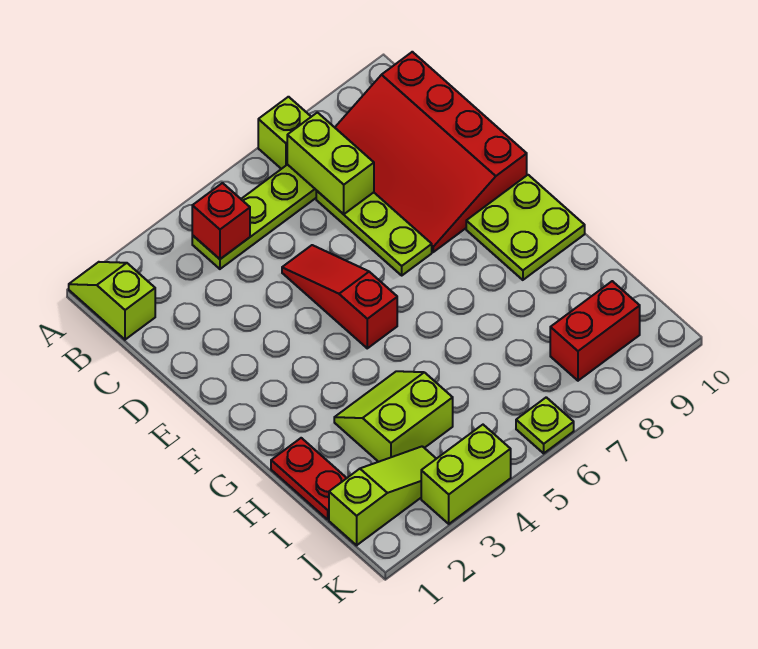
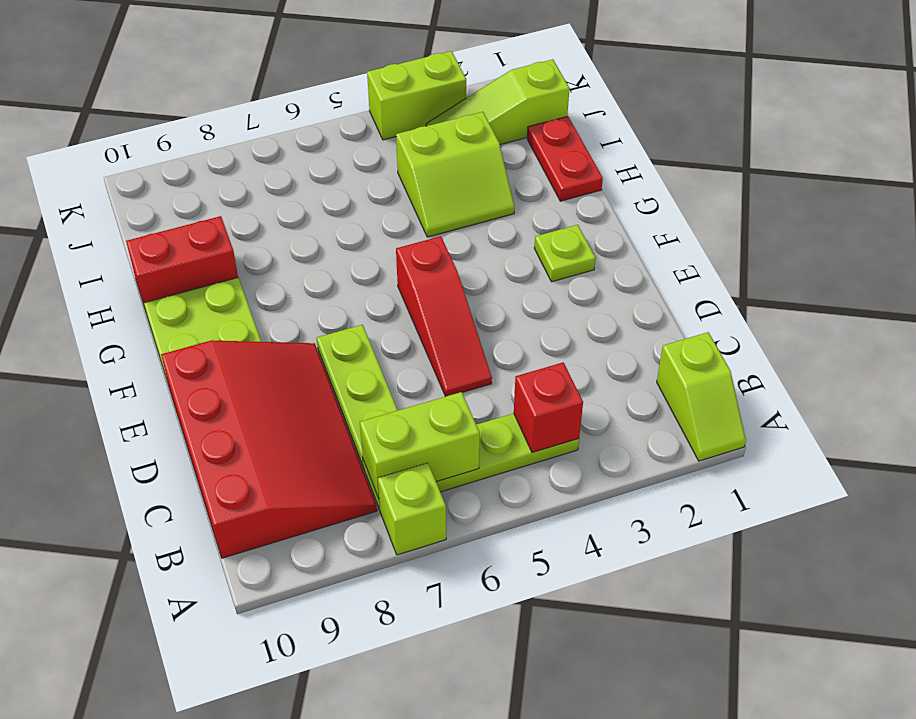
lime brick B7:C7 level 2 -> lime brick B6:B7 level 2
red brick J8:J9 level 1 -> red brick H9:H10 level 1
lime plate K6 level 1 -> lime plate F2 level 1

